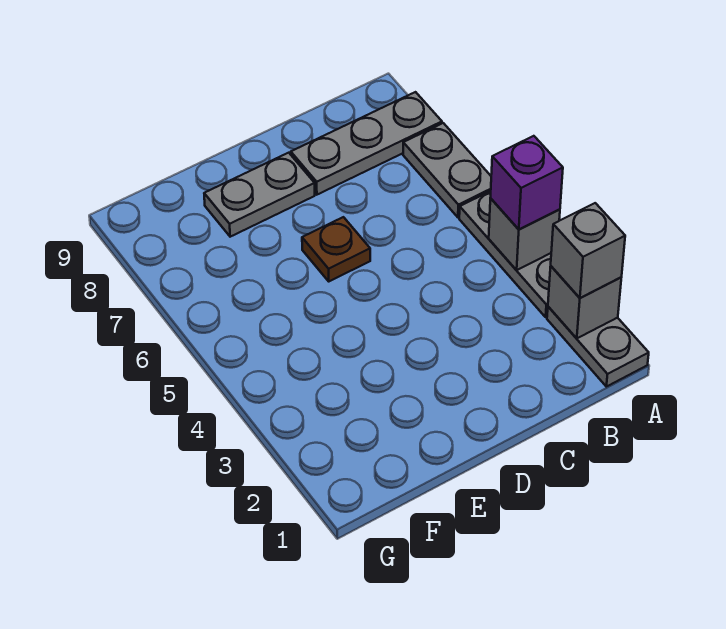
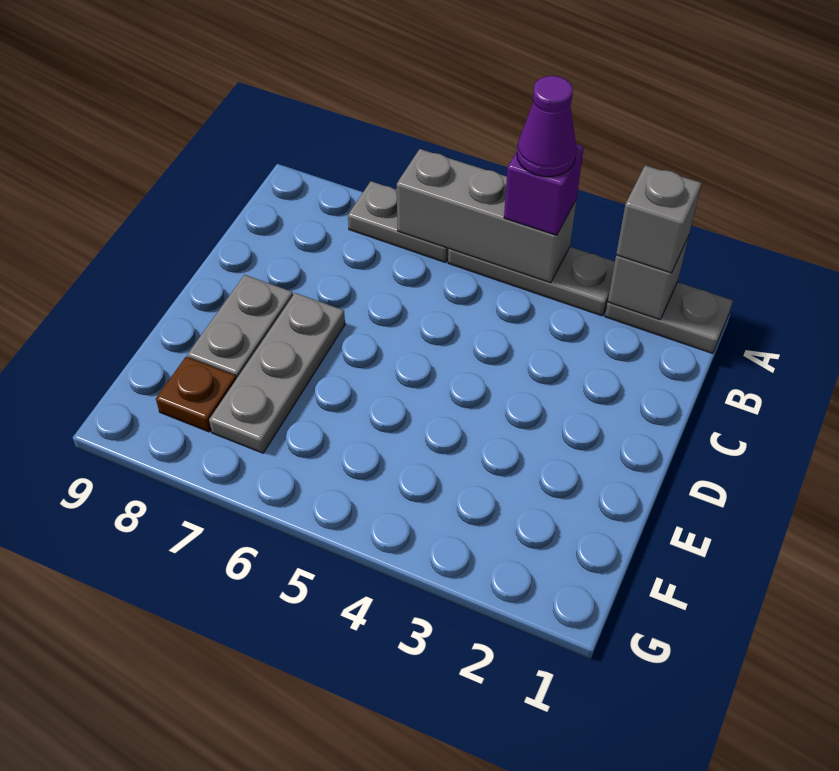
grey brick A4 level 2 -> grey brick A4:A6 level 2
none -> purple cone A4 level 4
grey plate A8:C8 level 1 -> grey plate D7:F7 level 1
brown plate D6 level 1 -> brown plate F8 level 1

